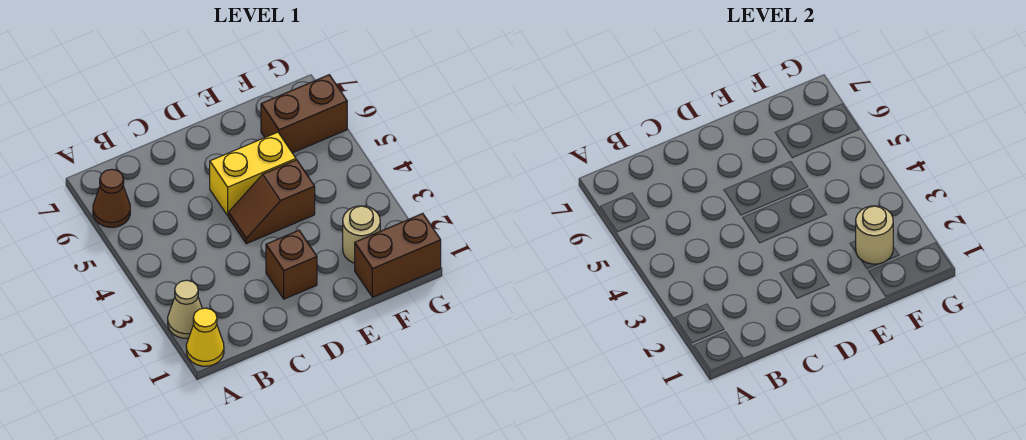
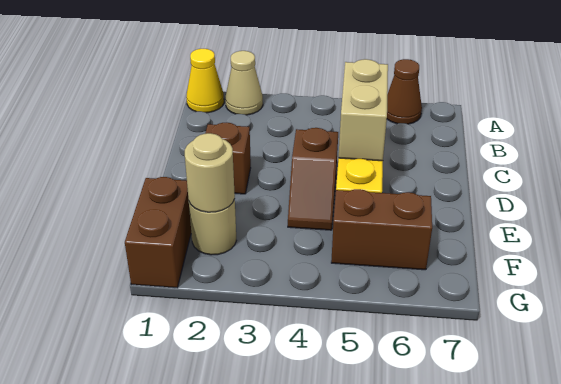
none -> tan brick C5:D5 level 2
brown slope D4:E4 level 1 top E -> brown slope D4:E4 level 1 top D
brown brick F6:G6 level 1 -> brown brick F5:F6 level 1

